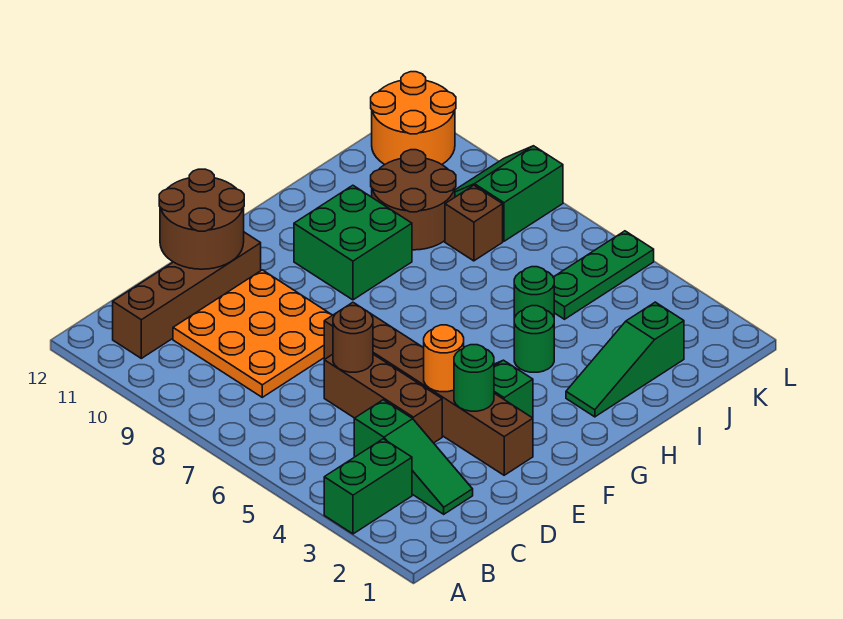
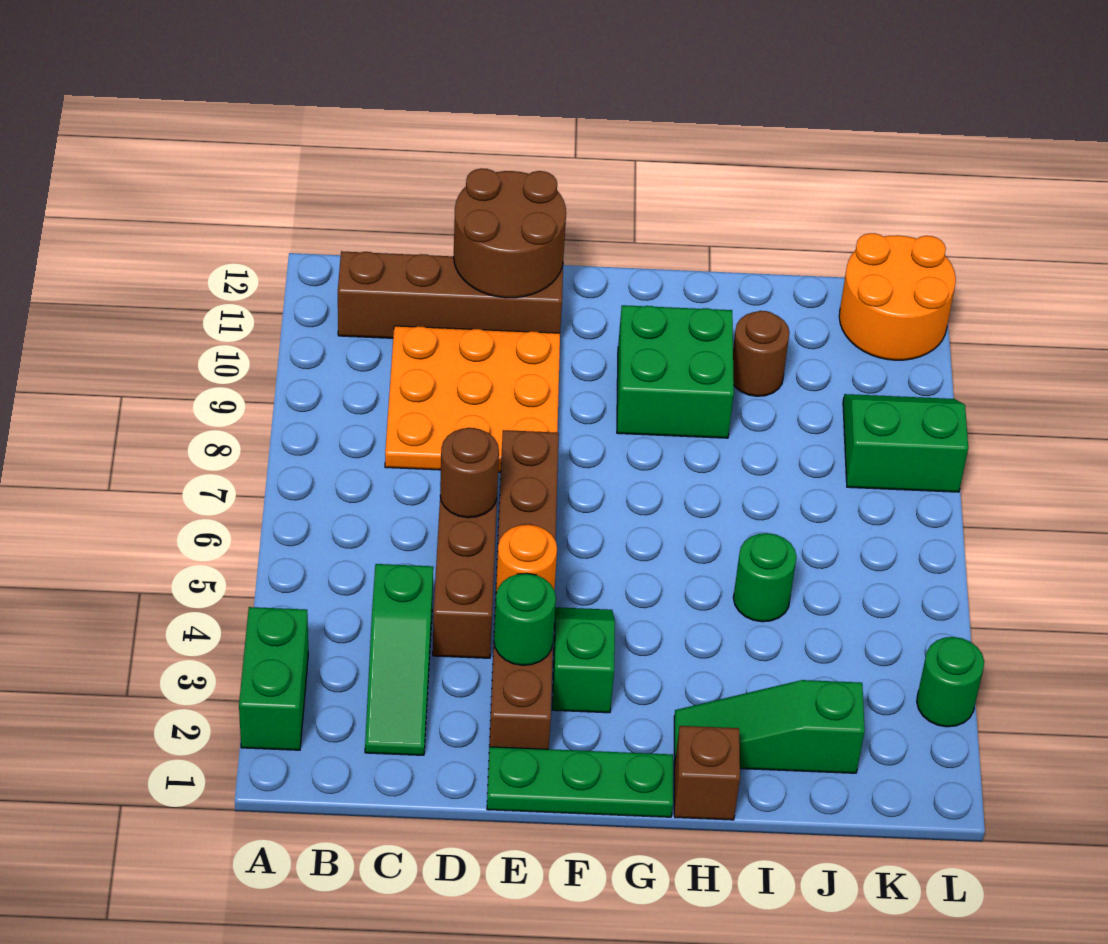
green brick A3:B3 level 1 -> green brick A2:A3 level 1
green round brick H4 level 1 -> green round brick L3 level 1
brown round brick I9:J10 level 1 -> brown round brick I10 level 1
green plate J5:L5 level 1 -> green plate E1:G1 level 1
brown brick J8 level 1 -> brown brick H1 level 1

